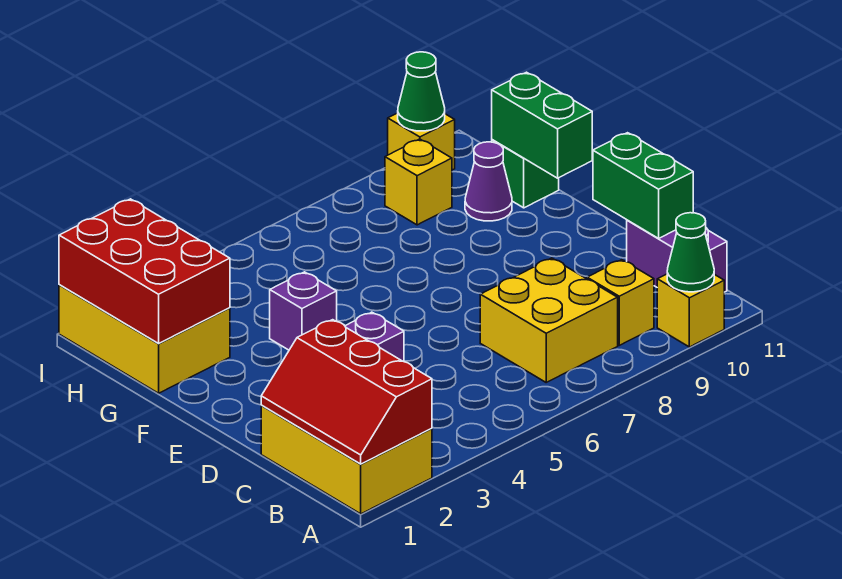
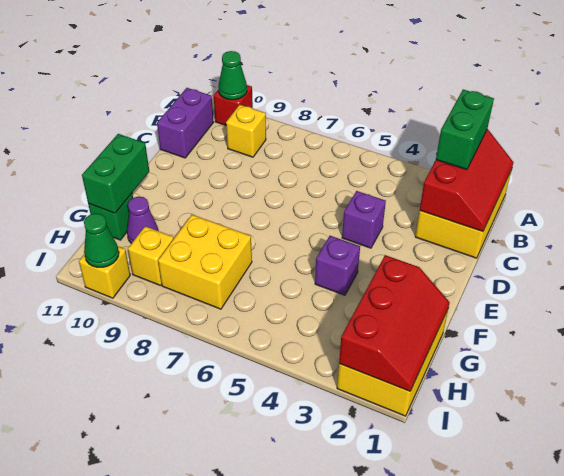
yellow brick A10 level 1 -> red brick A10 level 1
yellow brick B7:C8 level 1 -> yellow brick G7:H8 level 1
green brick C11:D11 level 2 -> green brick A2:B2 level 3
red brick G1:I2 level 2 -> red slope G1:I2 level 2 top 2

